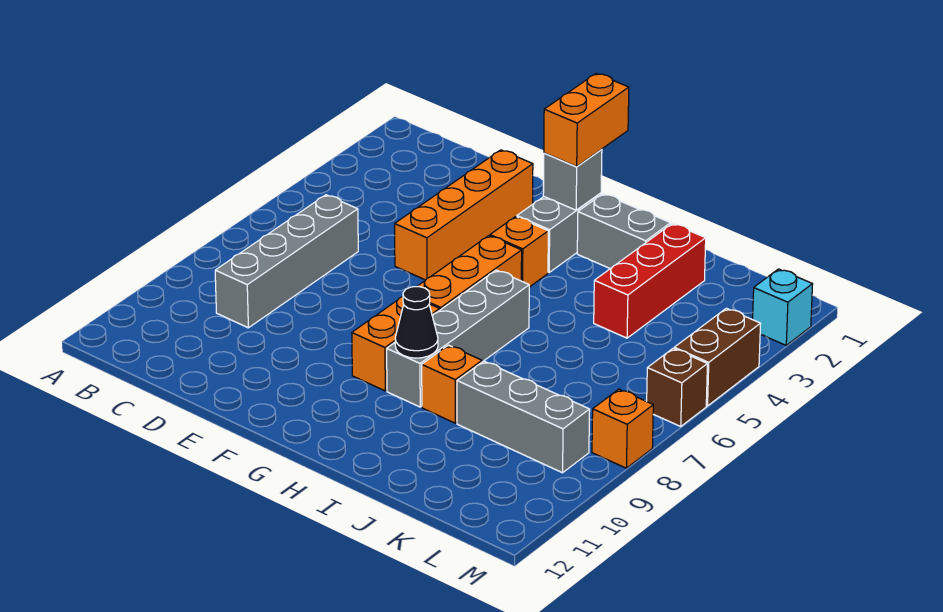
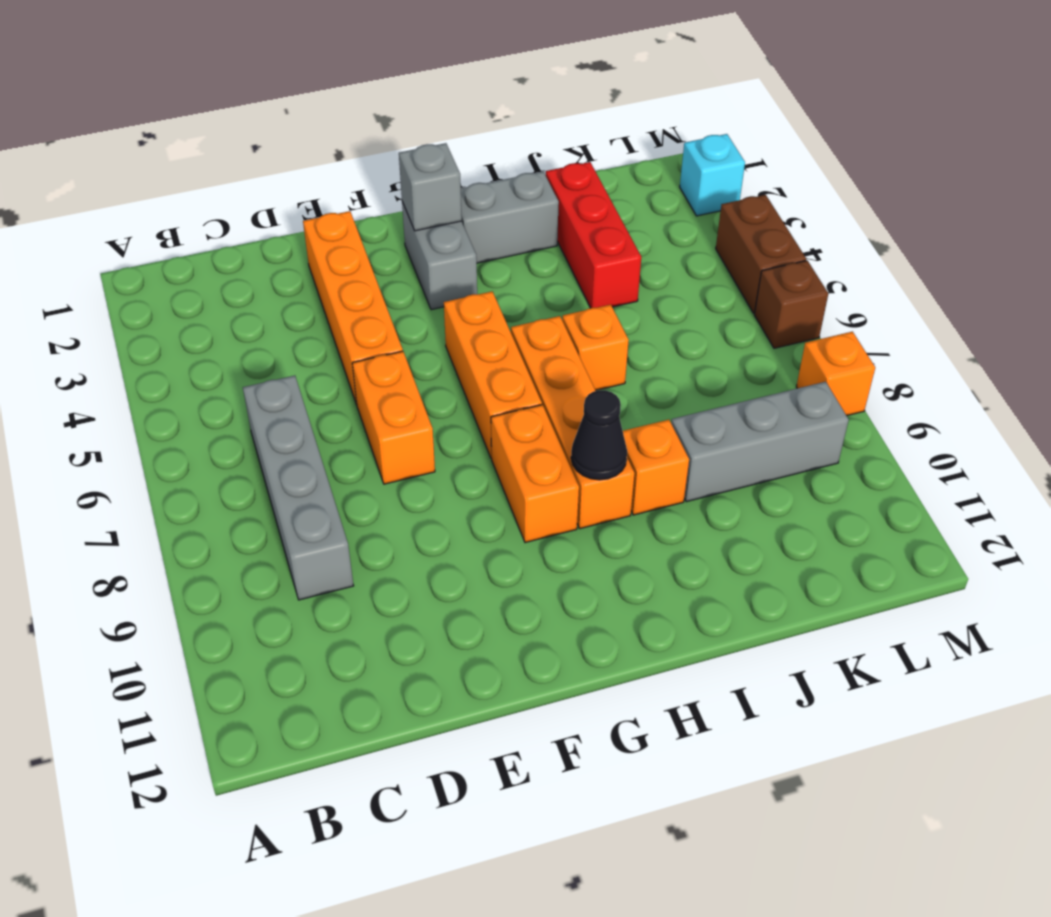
orange brick G1:G2 level 3 -> orange brick E6:E7 level 1
orange brick G4 level 1 -> orange brick I6 level 1
grey brick H6:H9 level 1 -> orange brick H6:H9 level 1

